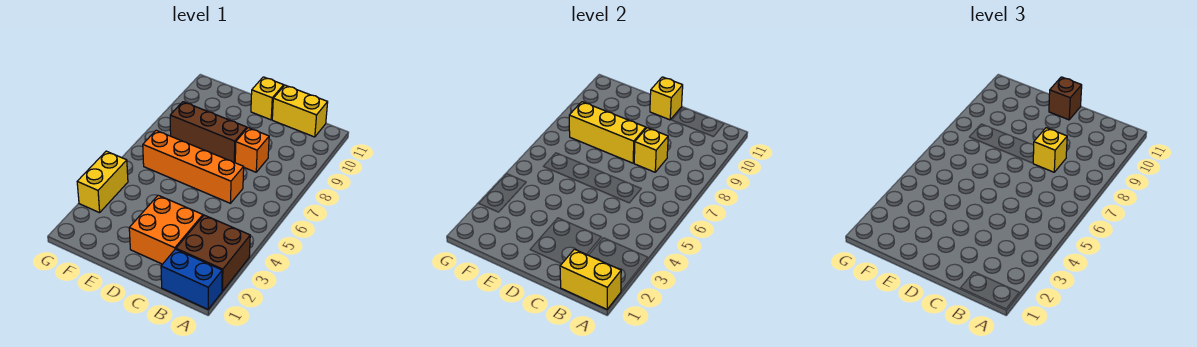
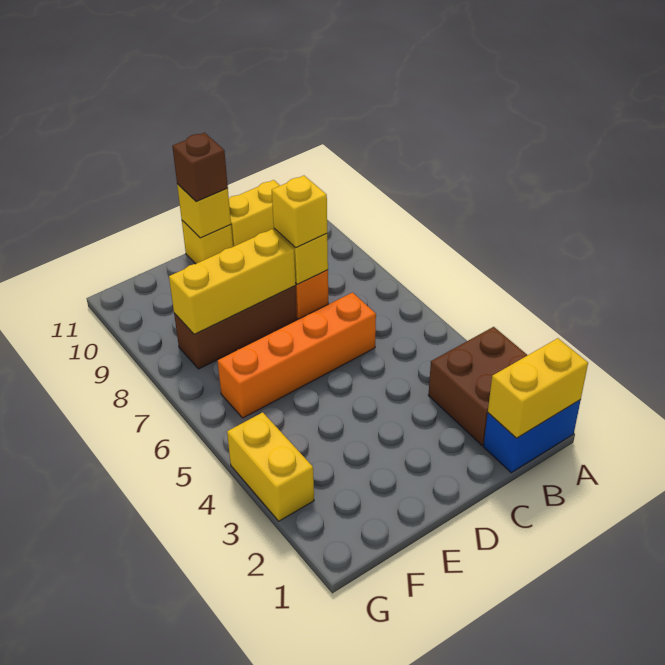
orange brick C2:D3 level 1 -> none

